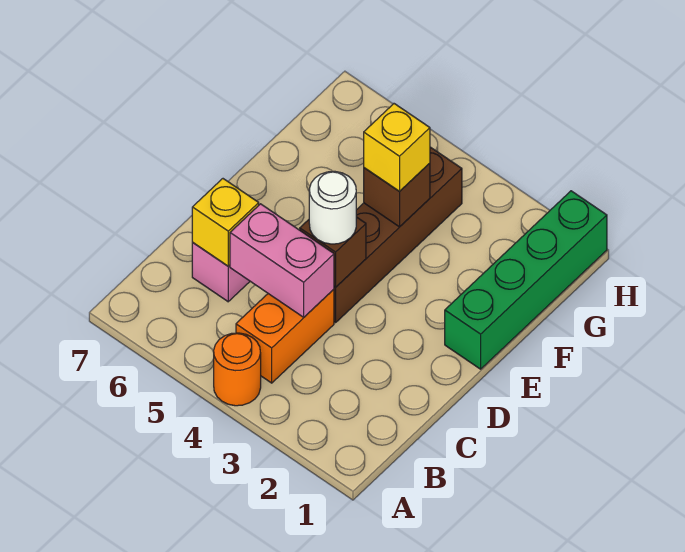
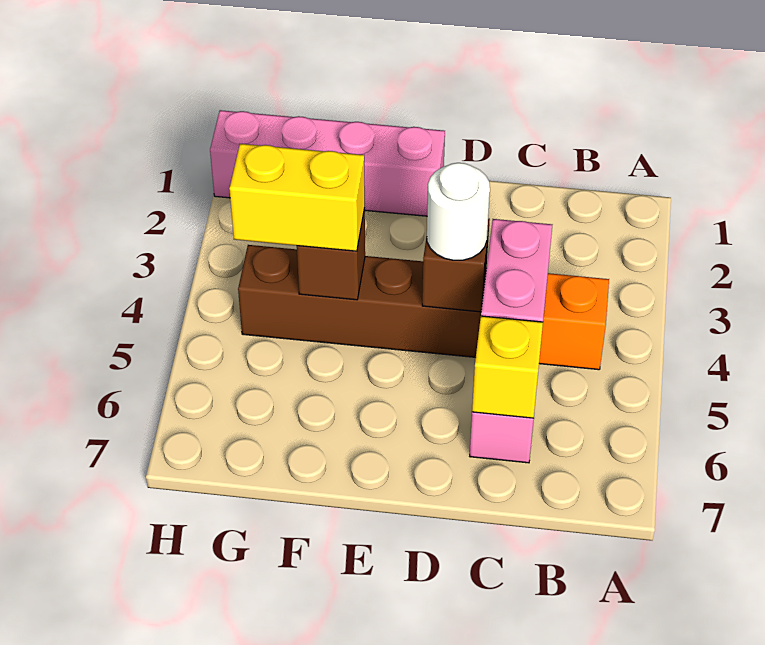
orange round brick A4 level 1 -> none
green brick E1:H1 level 1 -> pink brick E1:H1 level 1
yellow brick F4 level 3 -> yellow brick F4:G4 level 3

